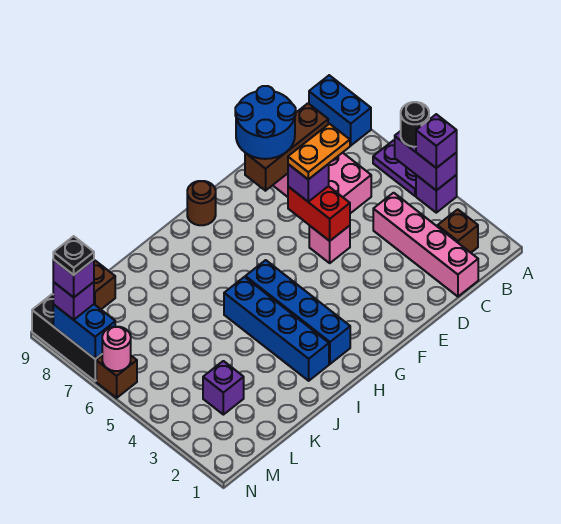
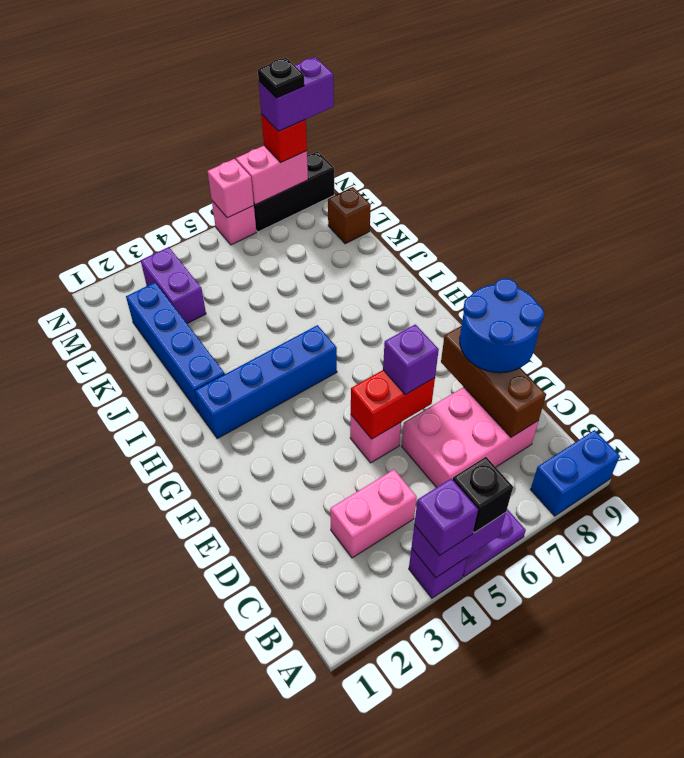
black round brick A5 level 3 -> black brick A5 level 3
brown brick B2 level 1 -> none
pink brick C1:C4 level 1 -> pink brick C3:C4 level 1
orange plate D6:E6 level 4 -> none
brown round brick G9 level 1 -> none
blue brick I2:I5 level 1 -> blue brick I2:L2 level 1
purple brick L3 level 1 -> purple brick L3:M3 level 1
brown brick N6 level 1 -> pink brick N6 level 1
pink round brick N6 level 2 -> pink brick N6 level 2
blue brick N7:N8 level 2 -> pink brick N7:N8 level 2
purple brick N8 level 3 -> red brick N8 level 3
purple brick N8 level 4 -> purple brick N8:N9 level 4

